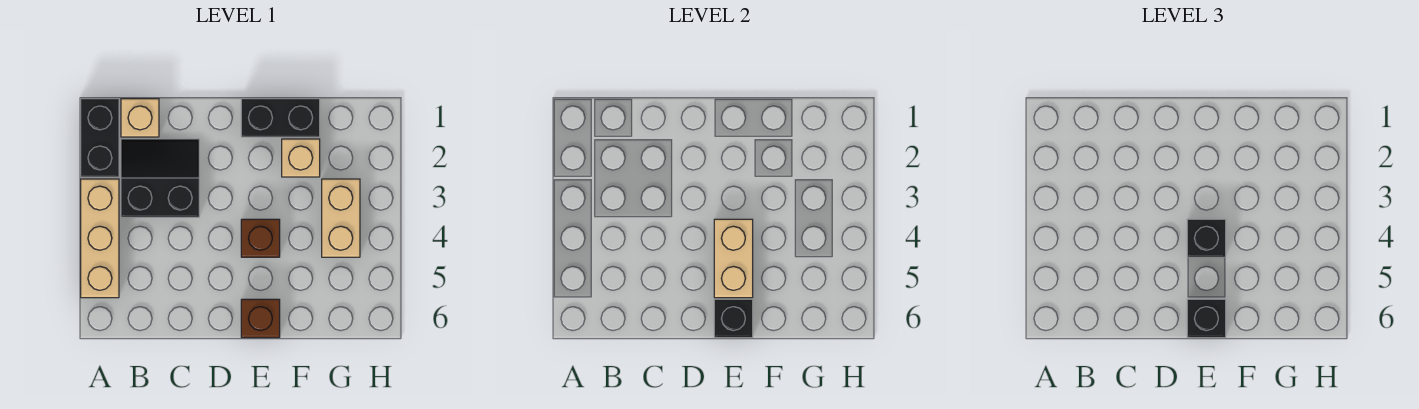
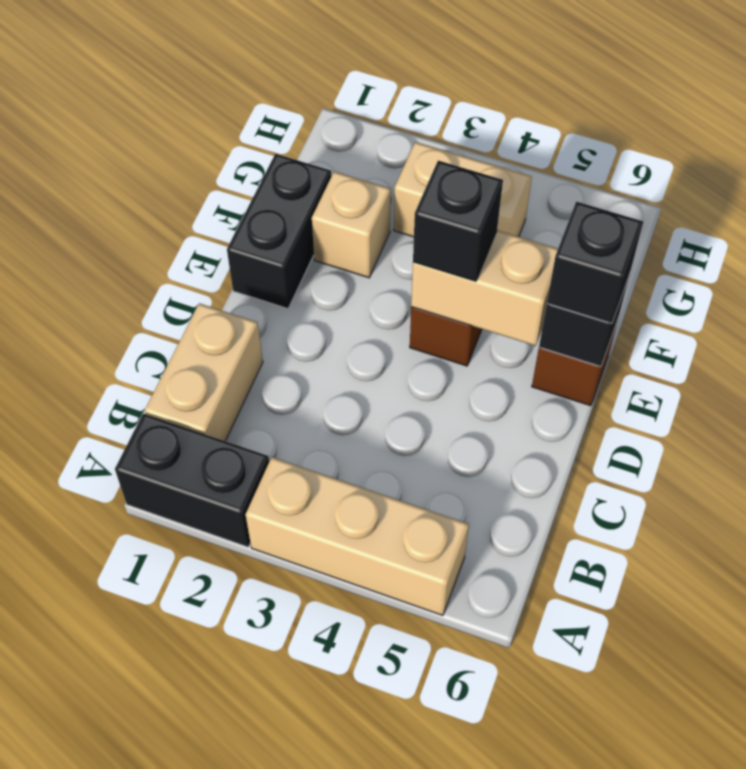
tan brick B1 level 1 -> tan brick B1:C1 level 1
black slope B2:C3 level 1 top 3 -> none

